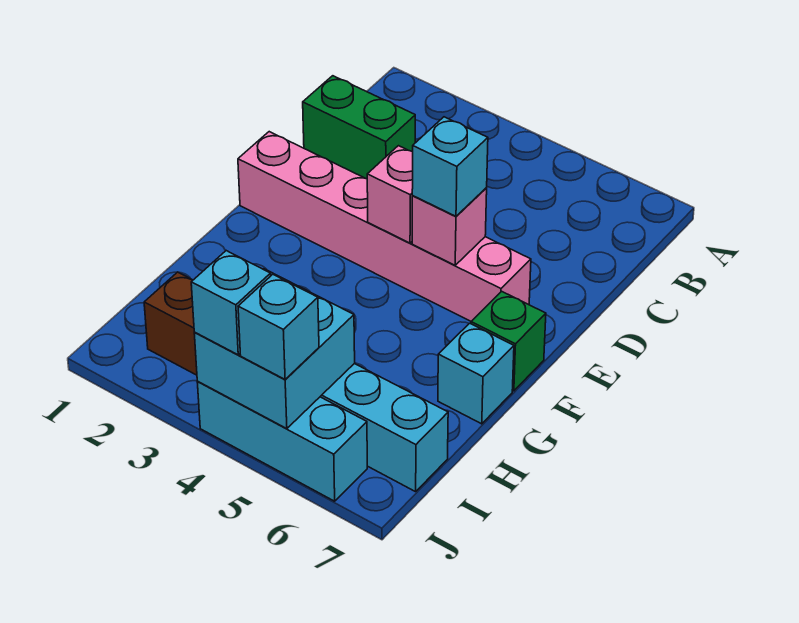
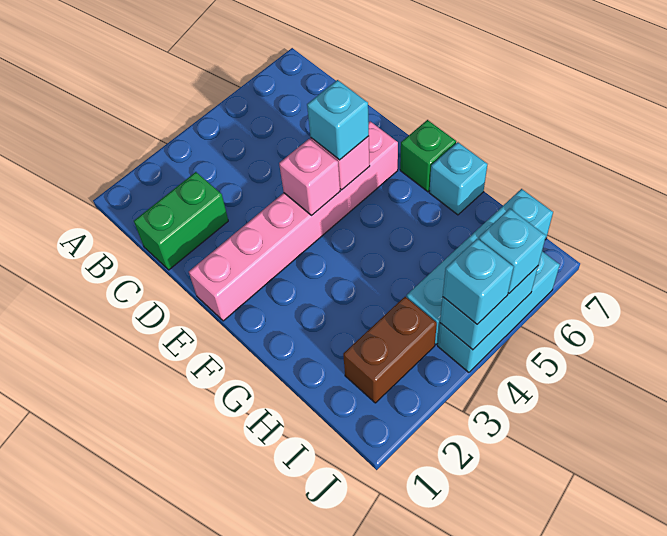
cyan brick I4:J5 level 2 -> cyan brick J4:J5 level 2

